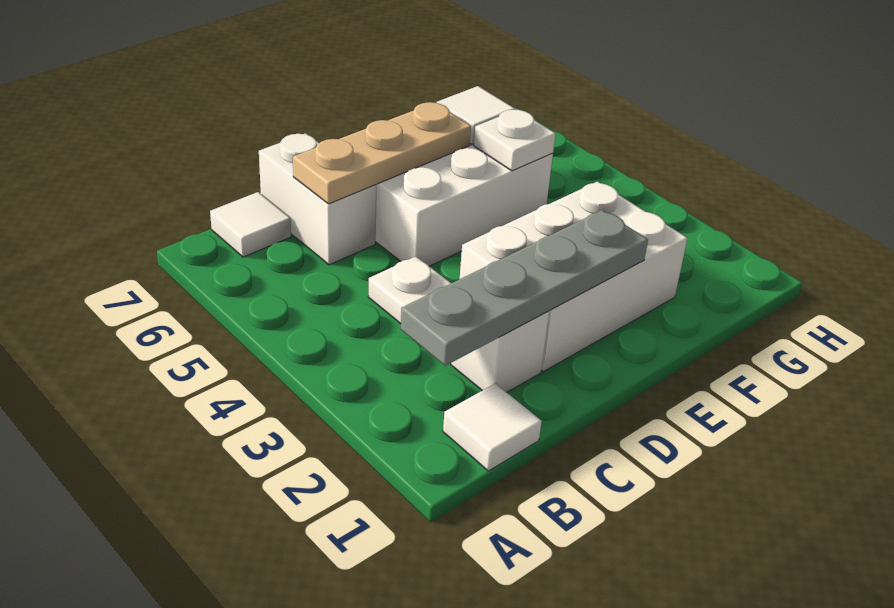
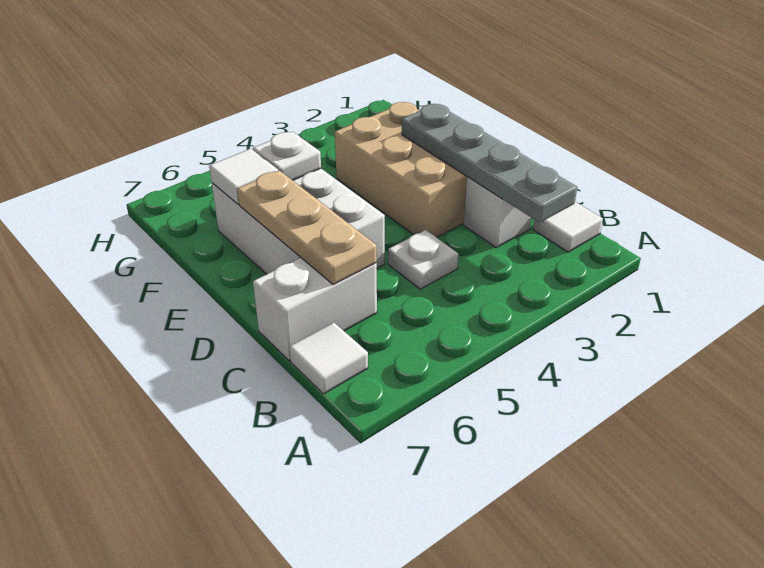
white brick D2:F3 level 1 -> tan brick D2:F3 level 1

